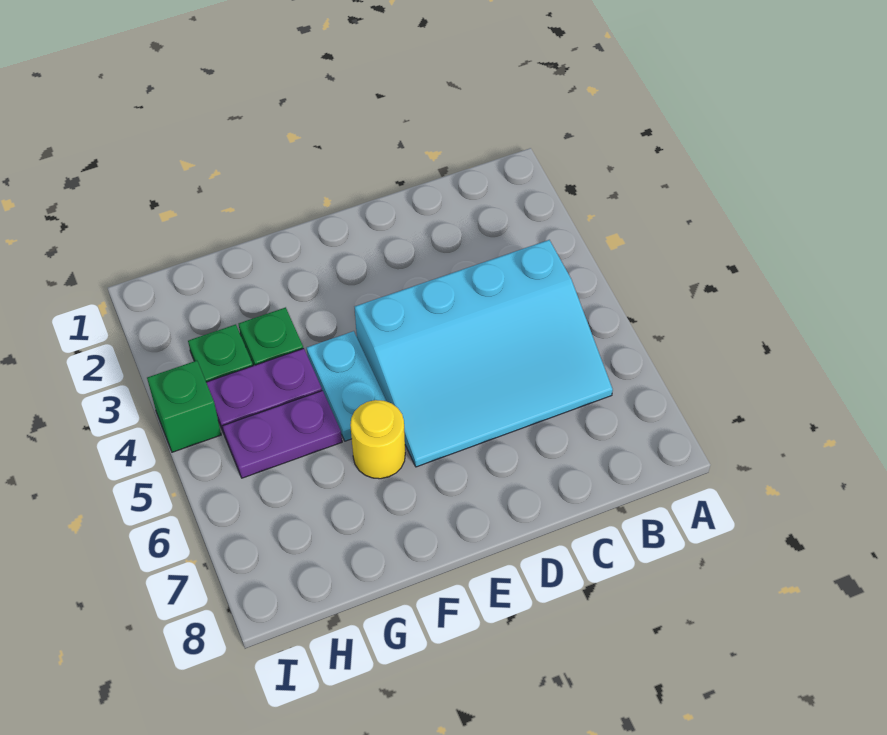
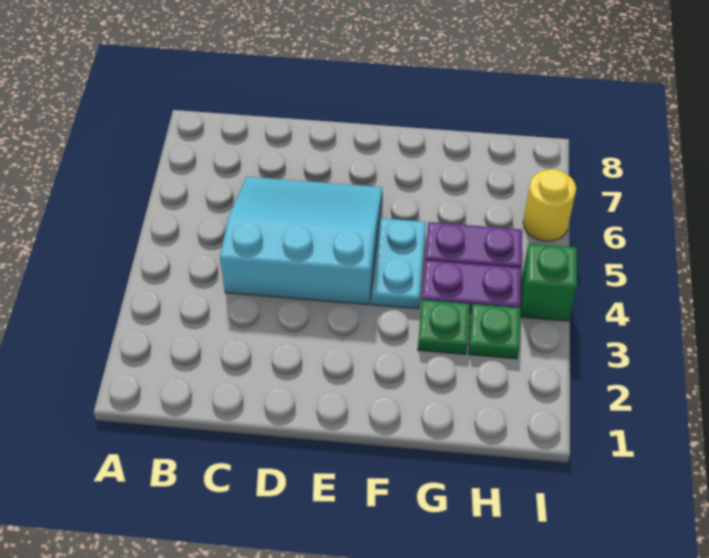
cyan slope B4:E6 level 1 top 4 -> cyan slope C4:E6 level 1 top 4
yellow round brick F6 level 1 -> yellow round brick I6 level 1

